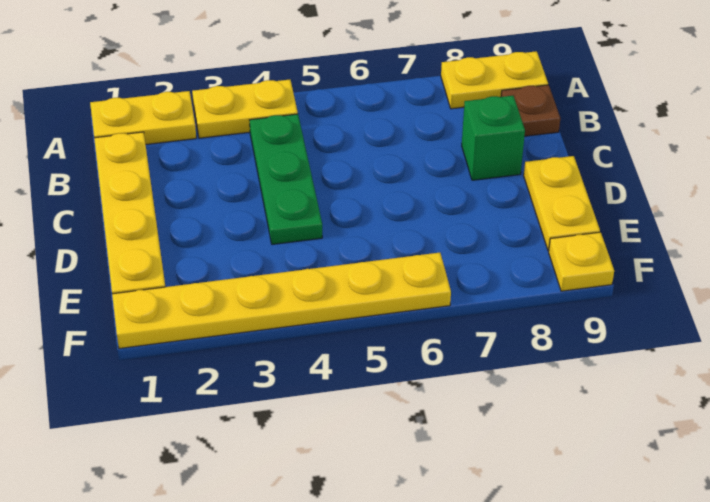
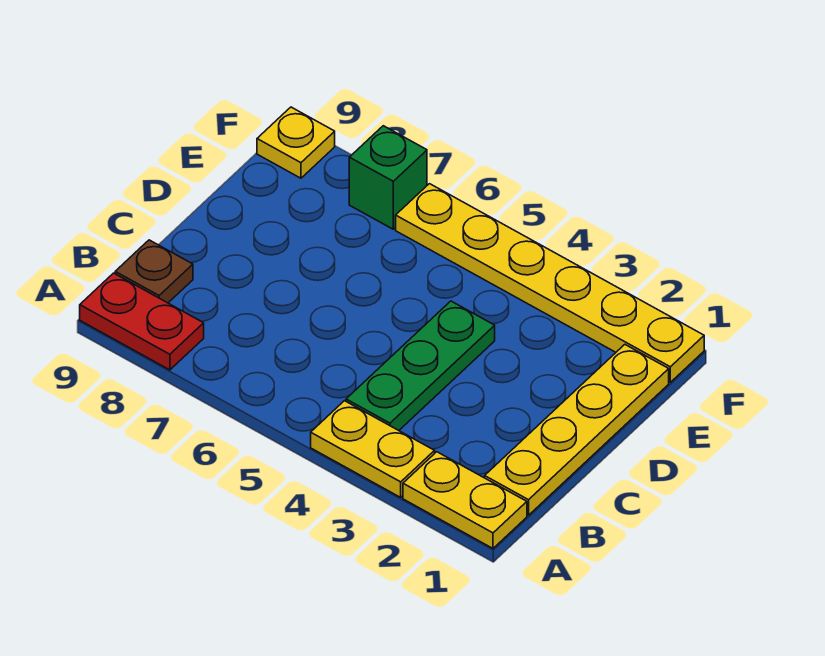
yellow plate A8:A9 level 1 -> red plate A8:A9 level 1
green brick C8 level 1 -> green brick F7 level 1
yellow plate D9:E9 level 1 -> none

